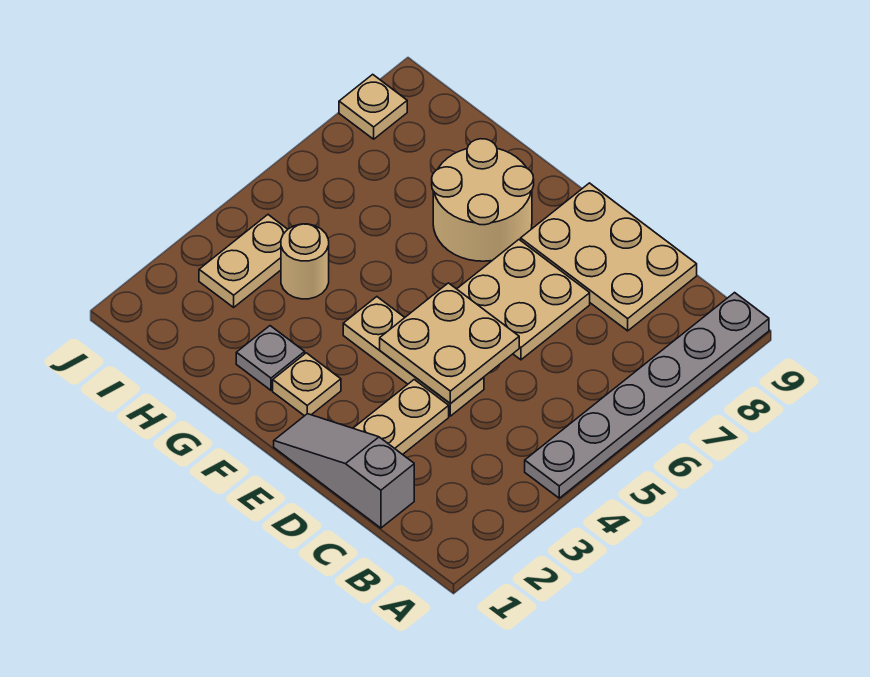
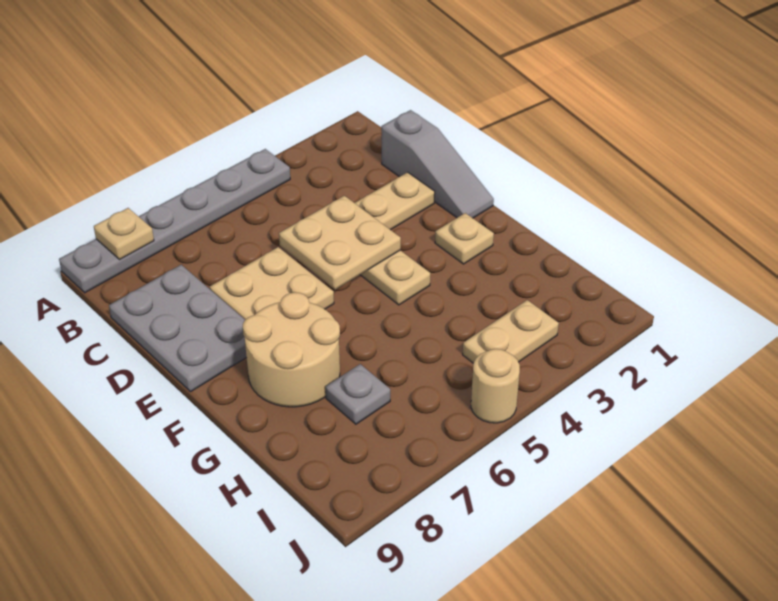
tan plate C8:E9 level 1 -> grey plate C8:E9 level 1
grey plate G2 level 1 -> grey plate H7 level 1
tan round brick H4 level 1 -> tan round brick J5 level 1
tan plate J8 level 1 -> tan plate A8 level 2

